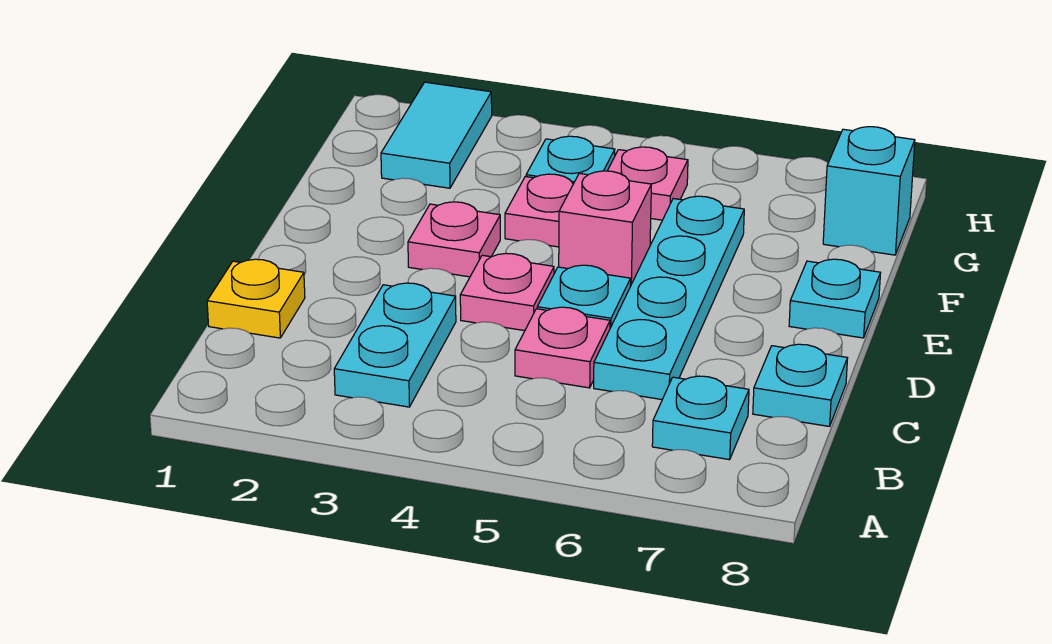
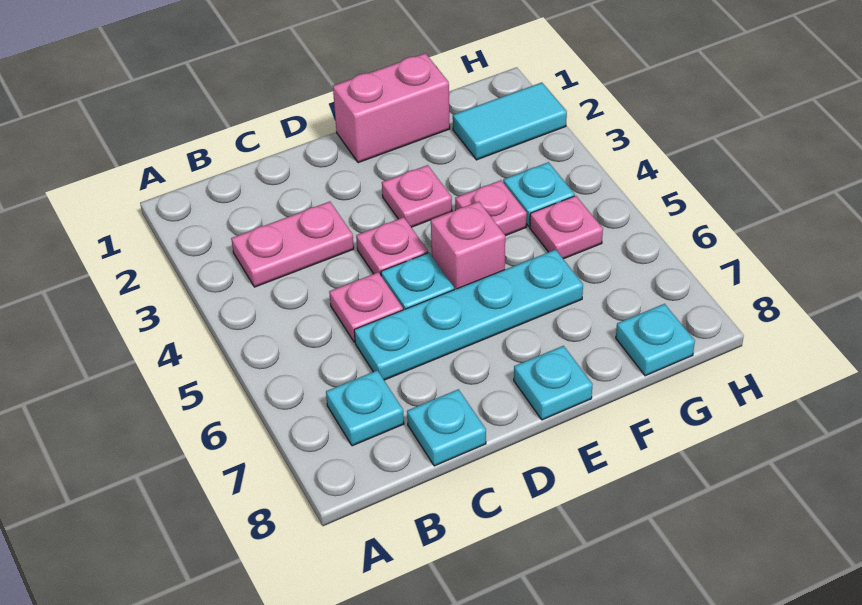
cyan plate B3:C3 level 1 -> pink plate B3:C3 level 1
yellow plate C1 level 1 -> none
none -> pink brick E1:F1 level 1
cyan brick G8 level 1 -> cyan plate G8 level 1

